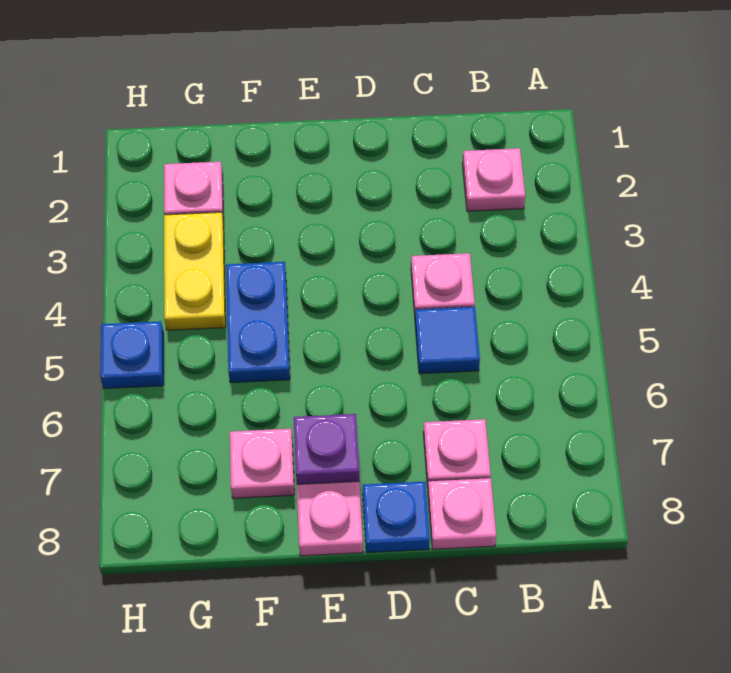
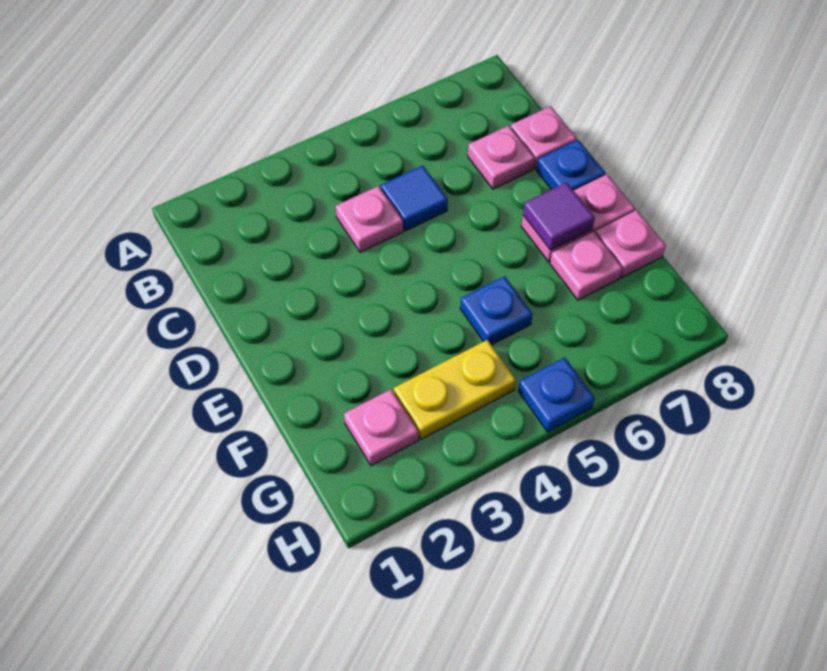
pink plate B2 level 1 -> pink plate F8 level 1
purple plate E7 level 2 -> purple tile E7 level 2
blue plate F4:F5 level 1 -> blue plate F5 level 1

